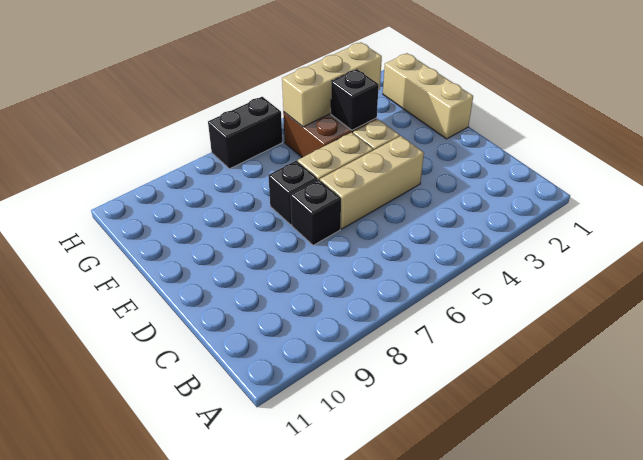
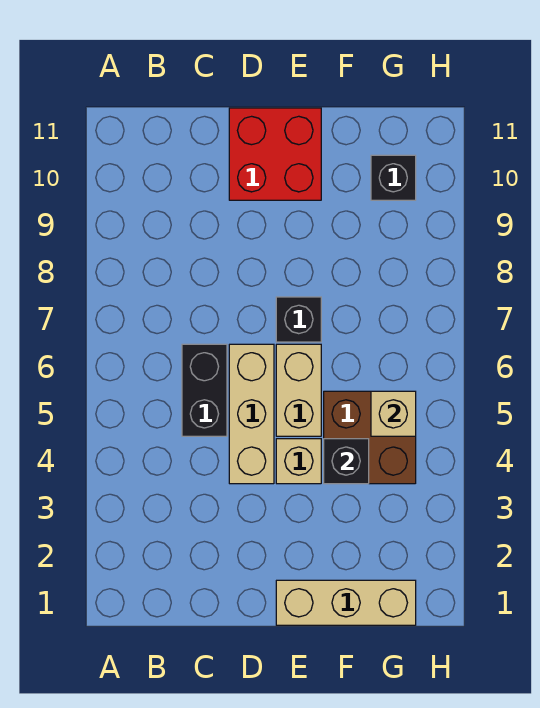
black brick D7 level 1 -> black brick G10 level 1
none -> red brick D10:E11 level 1
tan brick G3:G5 level 2 -> tan brick G5 level 2
black brick H6:H7 level 1 -> black brick C5:C6 level 1

